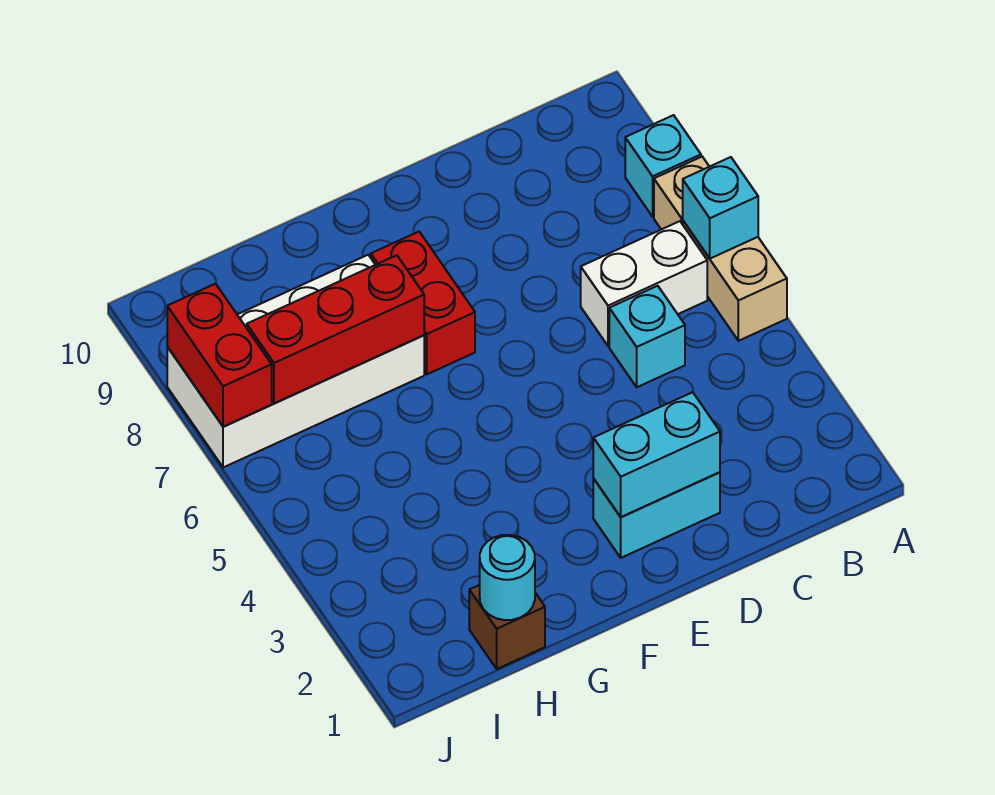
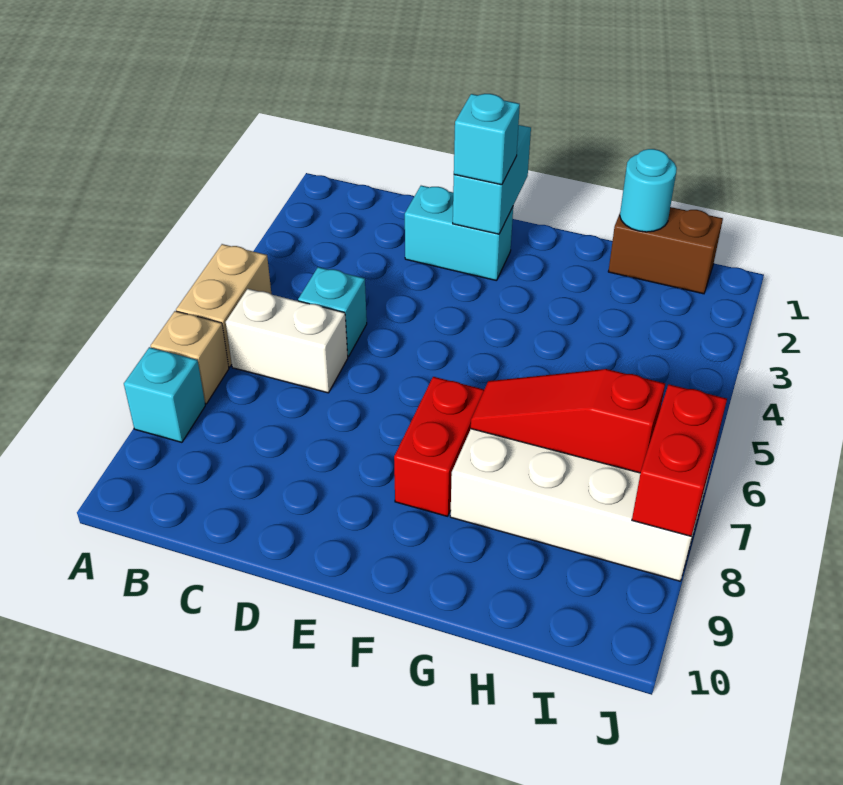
cyan brick A6 level 2 -> cyan brick E2 level 3
cyan brick D2:E2 level 2 -> cyan brick E1:E2 level 2
red brick G7:I7 level 2 -> red slope G7:I7 level 2 top I
brown brick H1 level 1 -> brown brick H1:I1 level 1

